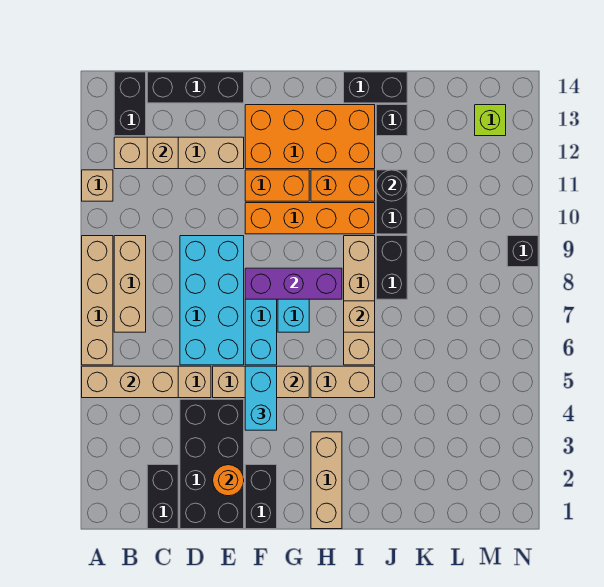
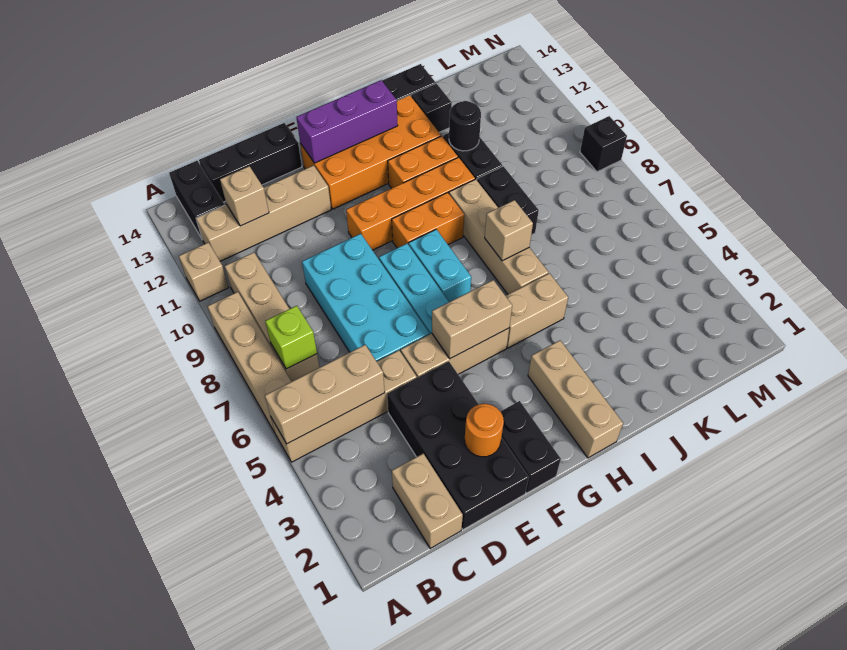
tan brick B7:B9 level 1 -> tan brick B7:B10 level 1
black brick C1:C2 level 1 -> tan brick C1:C2 level 1
cyan brick F4:F5 level 3 -> none
purple brick F8:H8 level 2 -> purple brick F13:H13 level 2
orange brick F11:G11 level 1 -> orange brick G9:H9 level 1
lime brick M13 level 1 -> lime brick B7 level 2

